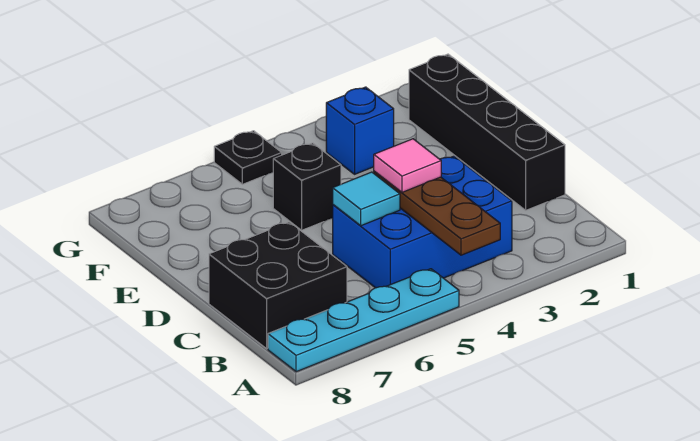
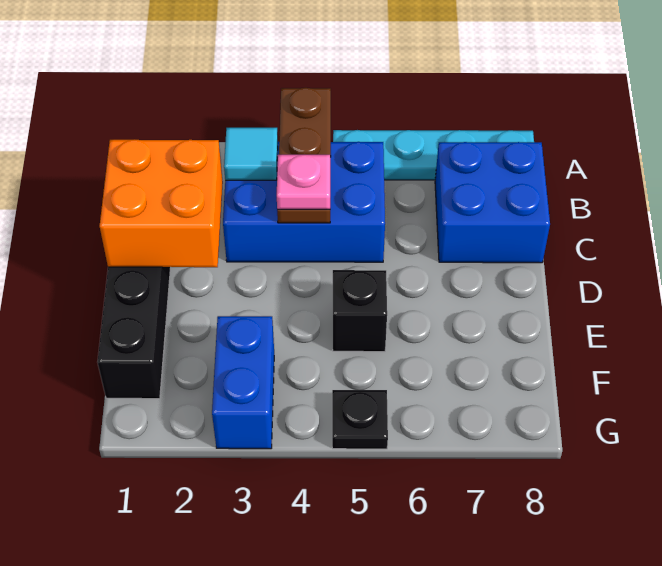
black brick B7:C8 level 1 -> blue brick B7:C8 level 1
none -> orange brick C1:D2 level 2
pink tile C4 level 3 -> pink plate C4 level 3
cyan tile C5 level 2 -> cyan tile B3 level 2
blue brick F3 level 1 -> blue brick F3:G3 level 1

